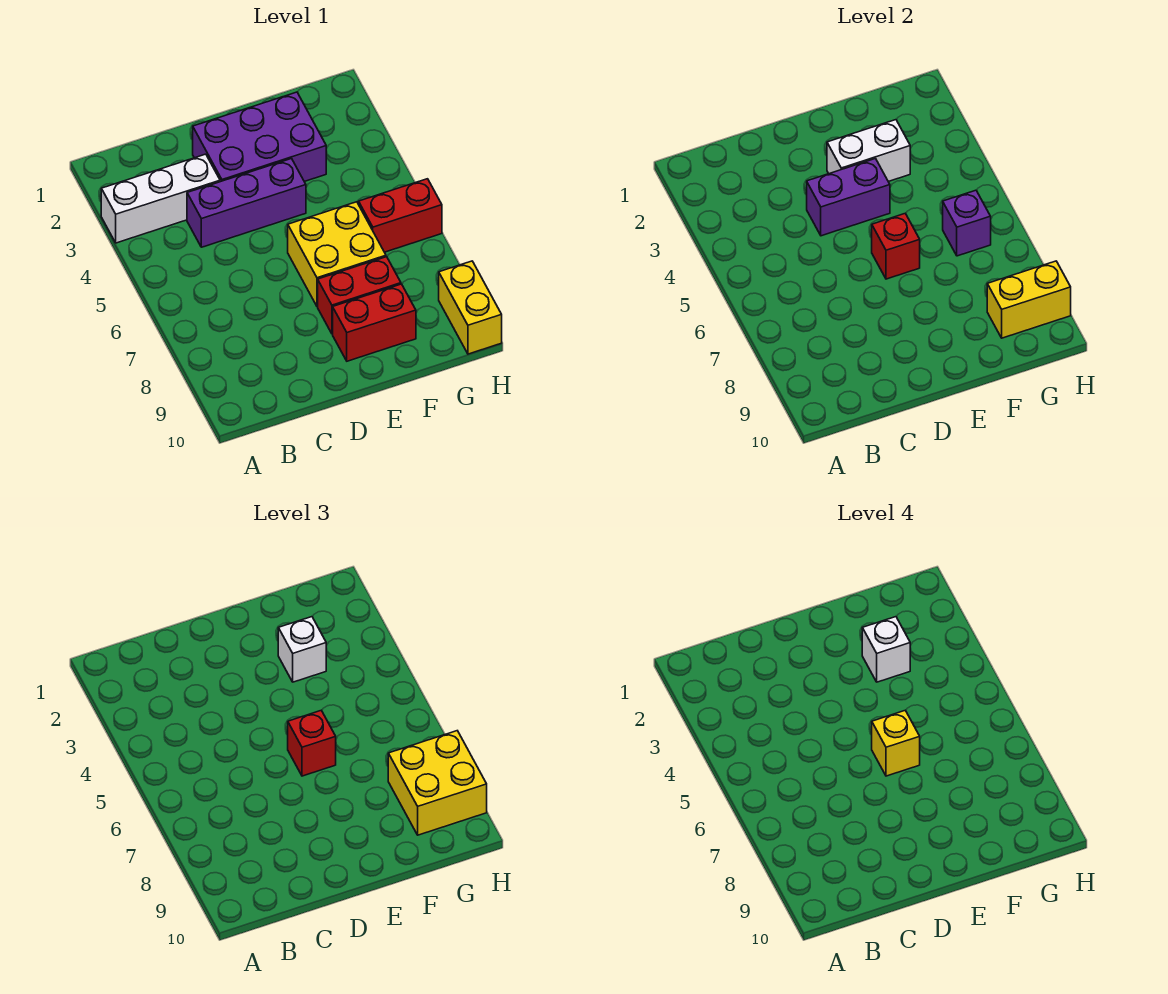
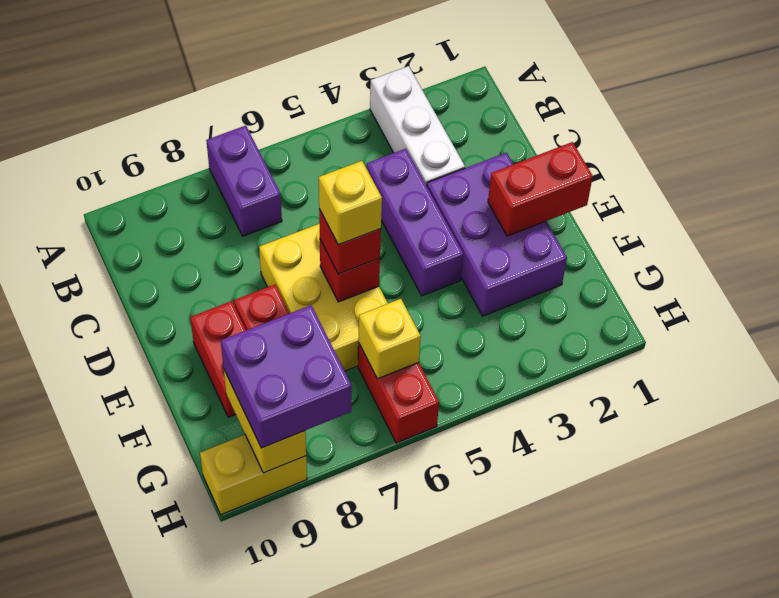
purple brick D4:E4 level 2 -> purple brick A7:B7 level 1
none -> red brick E1:E2 level 2
white brick E3:F3 level 2 -> none
yellow brick E6:F7 level 1 -> yellow brick D6:F7 level 1
white brick F3 level 3 -> none
white brick F3 level 4 -> none
purple brick G6 level 2 -> yellow brick G6 level 2
yellow brick G8:H9 level 3 -> purple brick G8:H9 level 3

